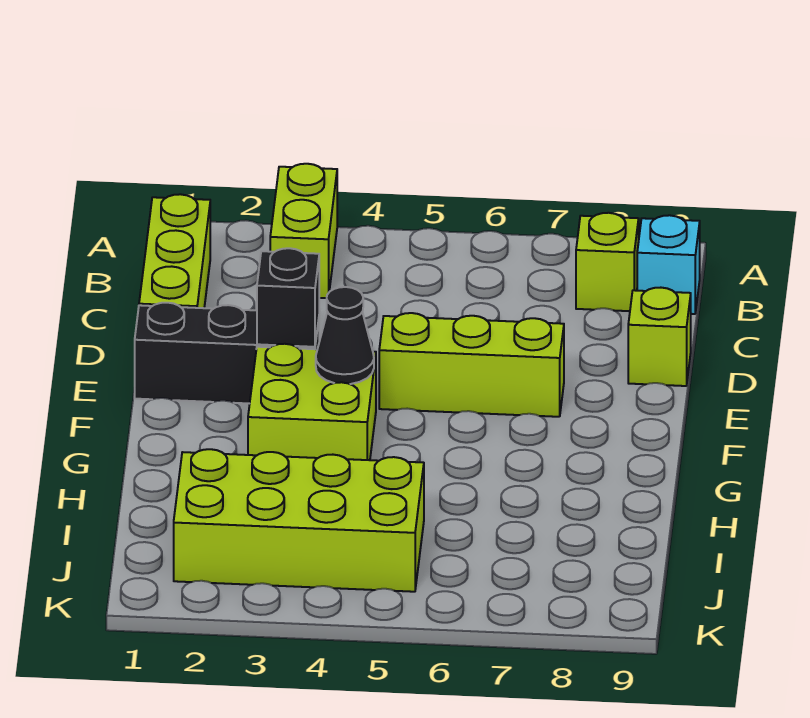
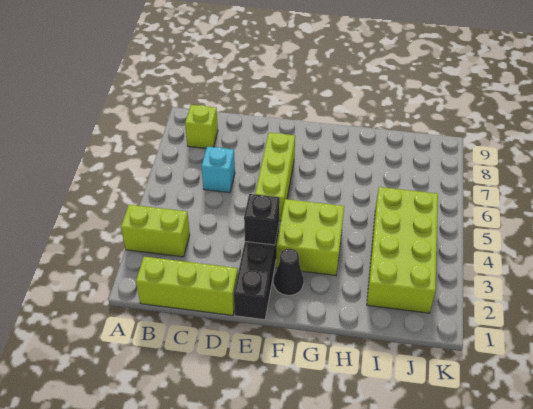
cyan brick B9 level 1 -> cyan brick C6 level 1
lime brick D9 level 1 -> none
black cone F4 level 2 -> black cone F2 level 1

